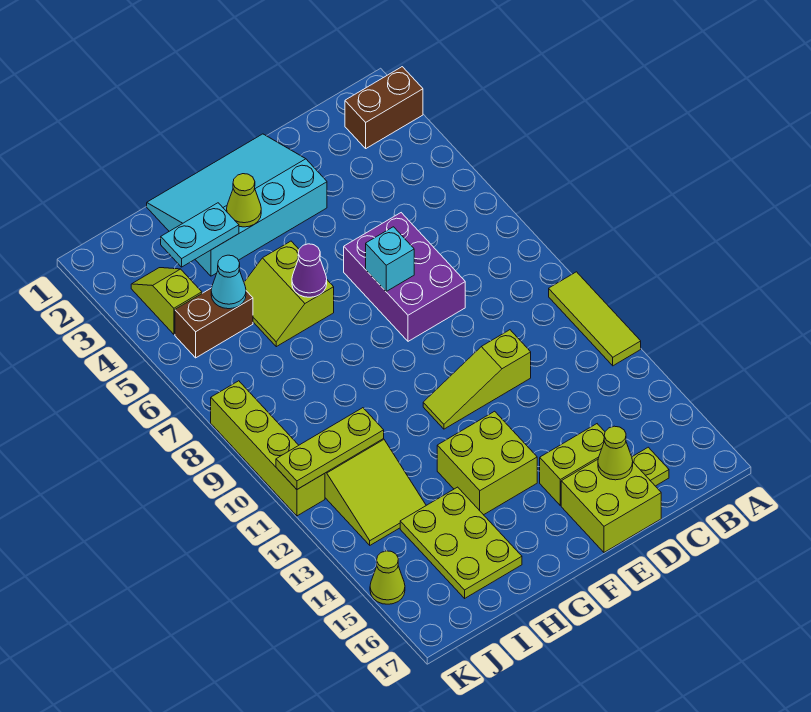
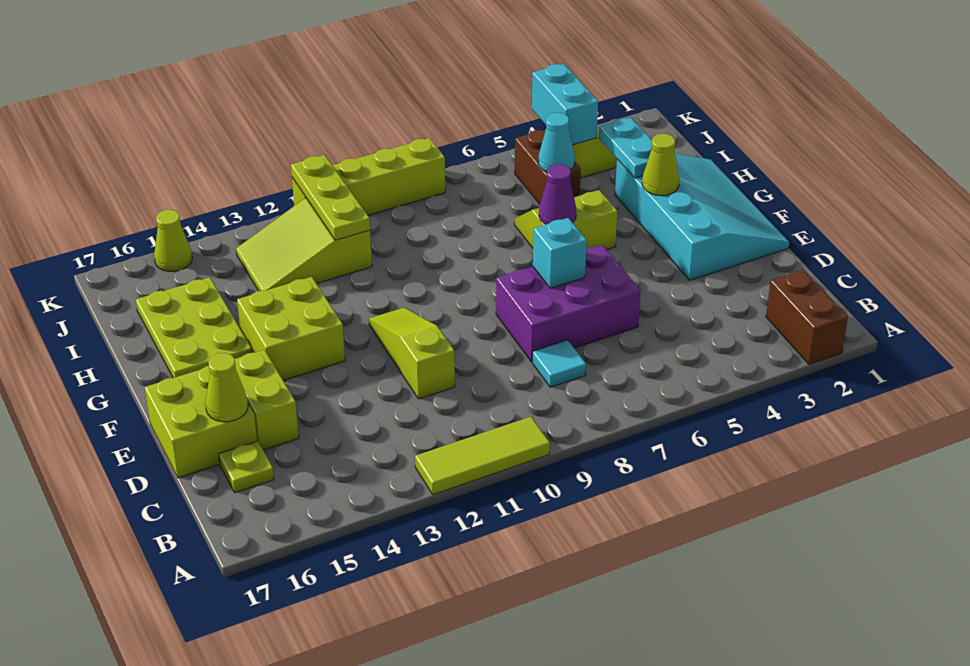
none -> cyan tile C8 level 1
lime plate H14:I16 level 1 -> lime plate G15:I16 level 1
none -> cyan brick J4:K4 level 2

